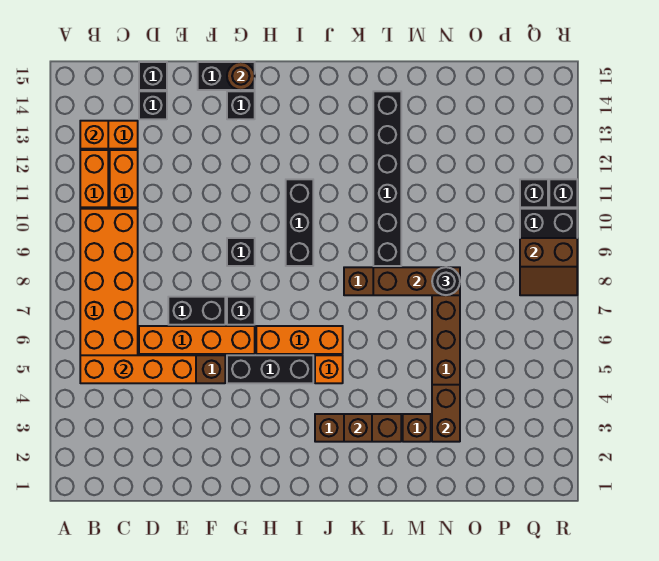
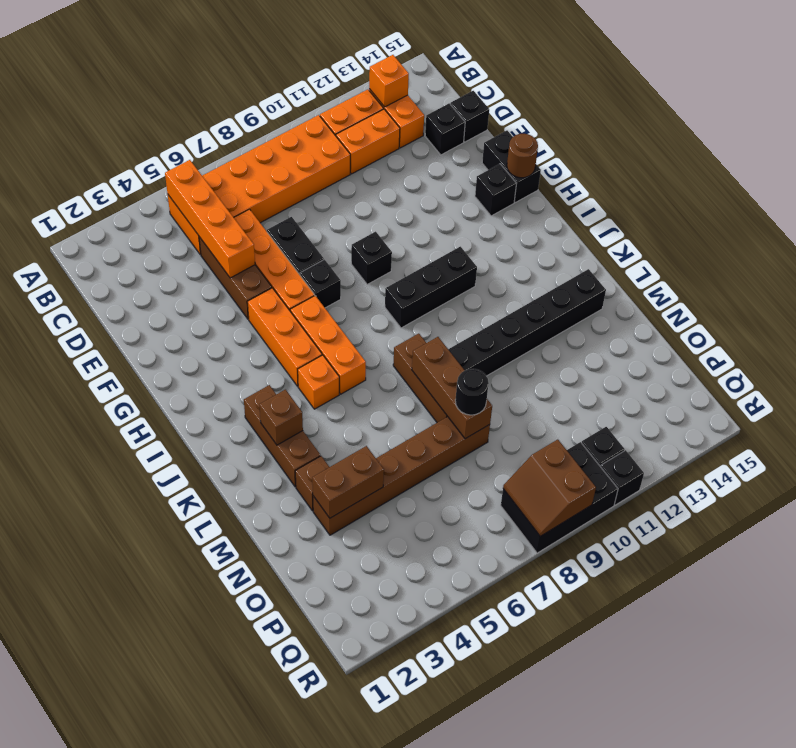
black brick G5:I5 level 1 -> orange brick G5:I5 level 1

